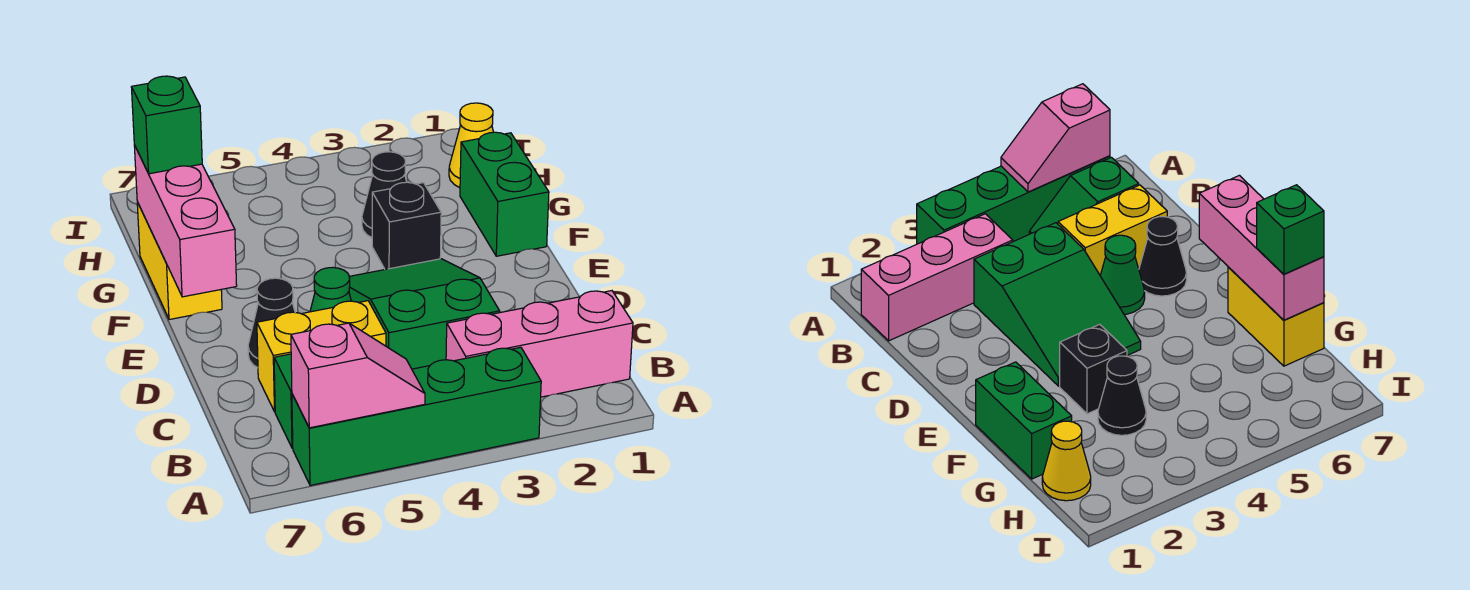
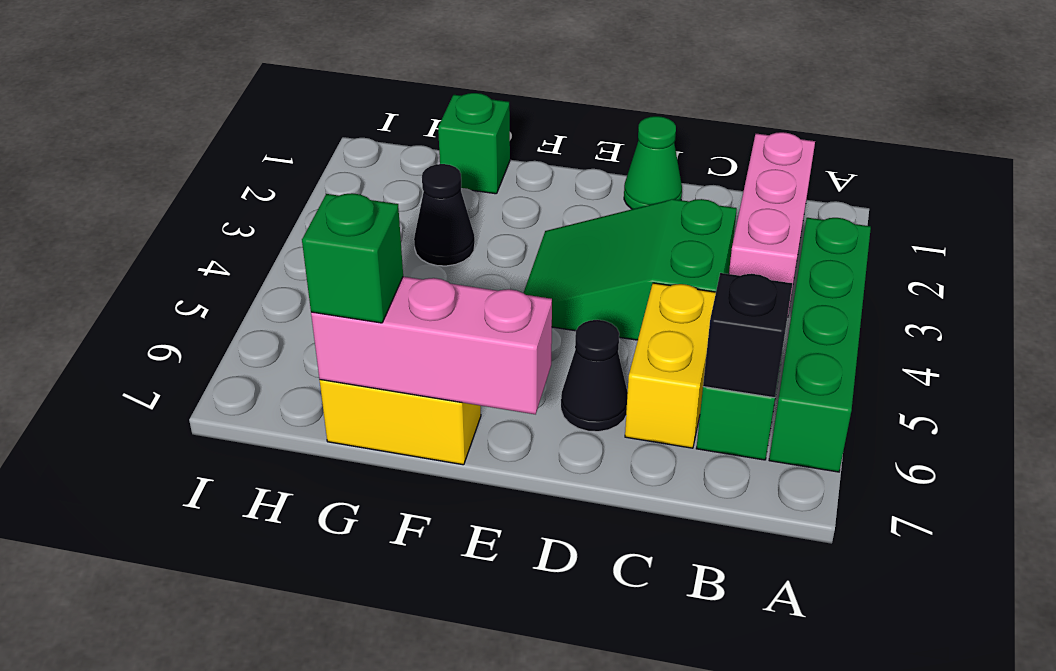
pink slope A5:A6 level 2 top 6 -> none
green cone D5 level 1 -> green cone D1 level 1
green brick F1:G1 level 1 -> green brick G1 level 1
black brick F3 level 1 -> black brick B6 level 2
yellow cone H1 level 1 -> none

